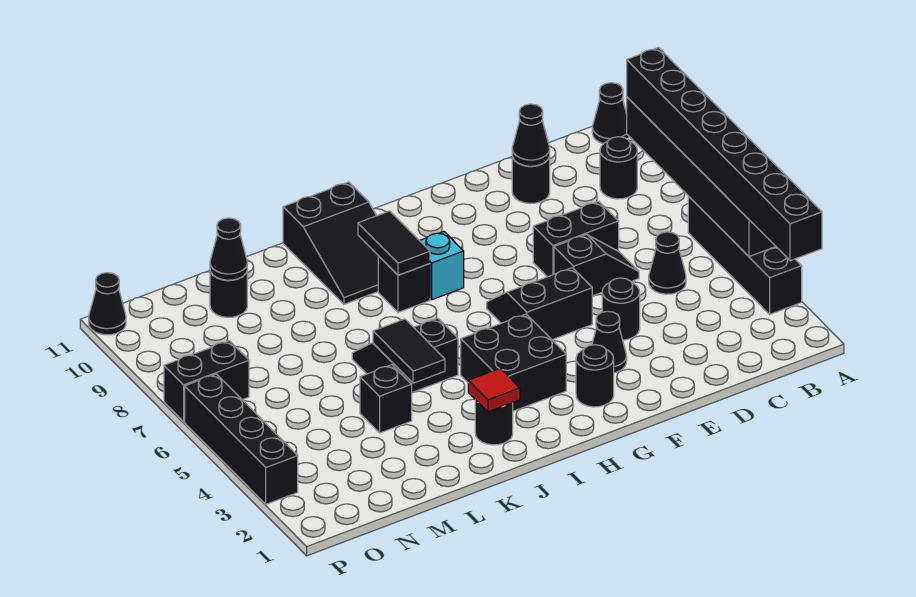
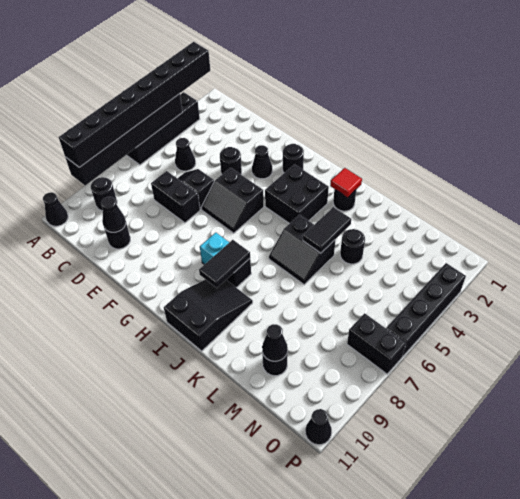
black brick L4 level 1 -> black round brick L4 level 1

